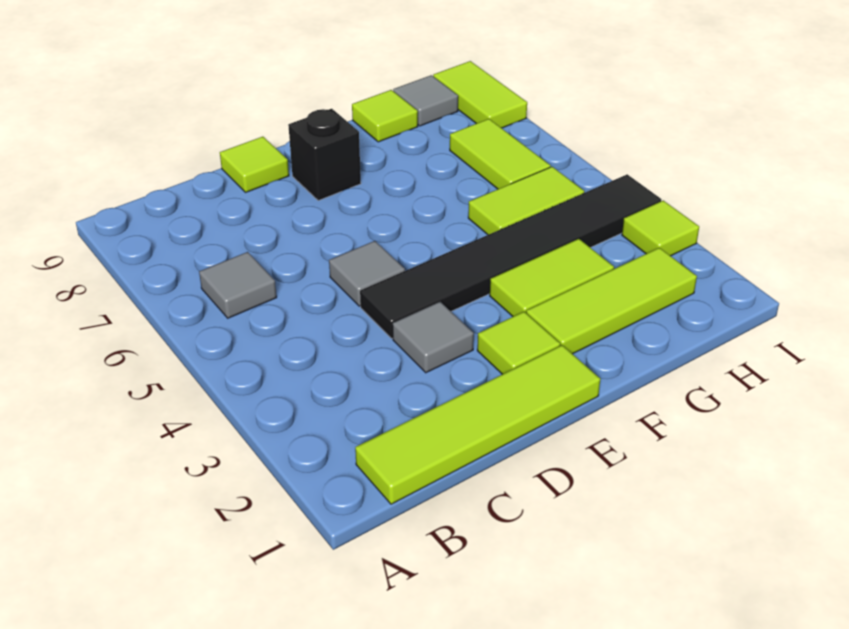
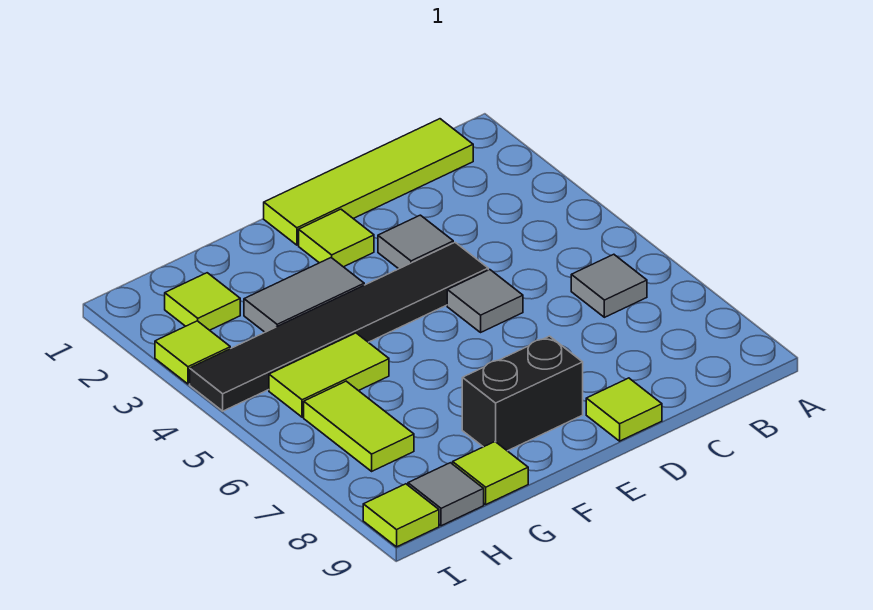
black brick E8 level 1 -> black brick E8:F8 level 1
lime tile F2:H2 level 1 -> lime tile H2 level 1
lime tile F3:G3 level 1 -> grey tile F3:G3 level 1
lime tile I8:I9 level 1 -> lime tile I9 level 1

